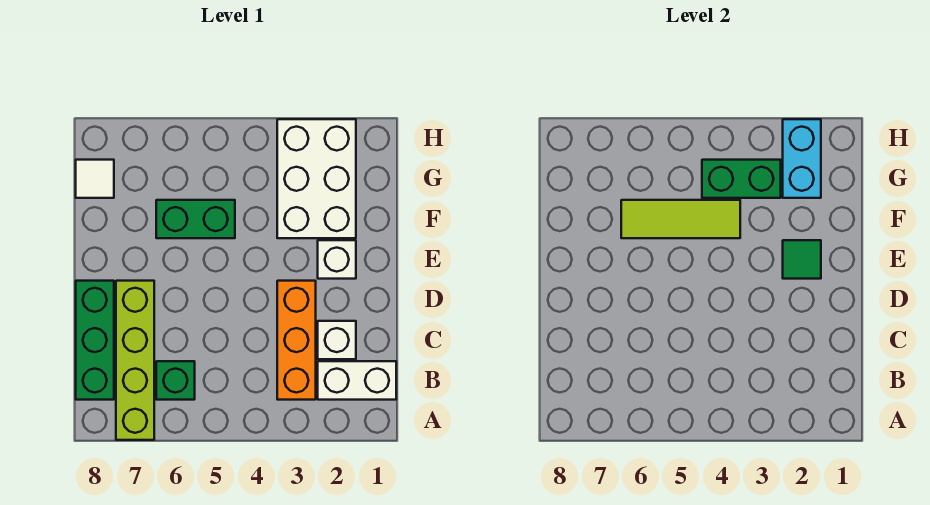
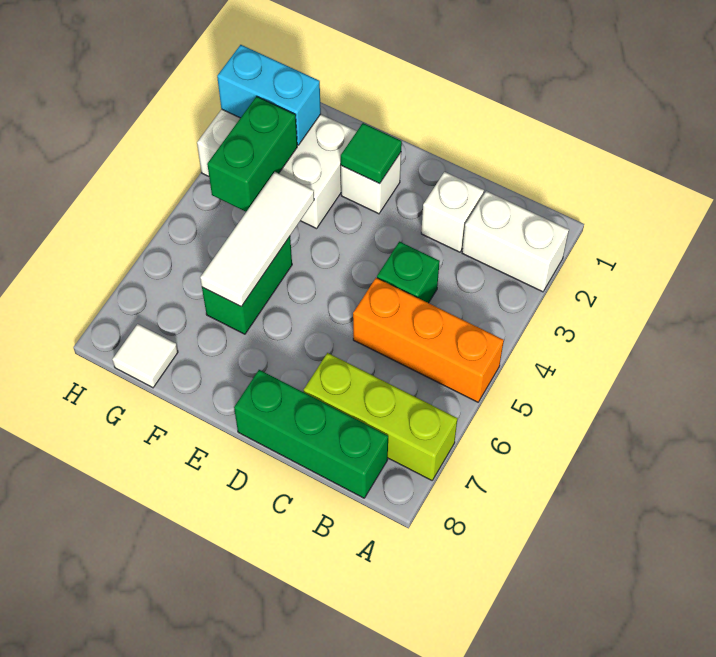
lime brick A7:D7 level 1 -> lime brick A7:C7 level 1
white brick B1:B2 level 1 -> white brick A2:B2 level 1
orange brick B3:D3 level 1 -> orange brick A5:C5 level 1
green brick B6 level 1 -> green brick C4 level 1
lime tile F4:F6 level 2 -> white tile F4:F6 level 2

